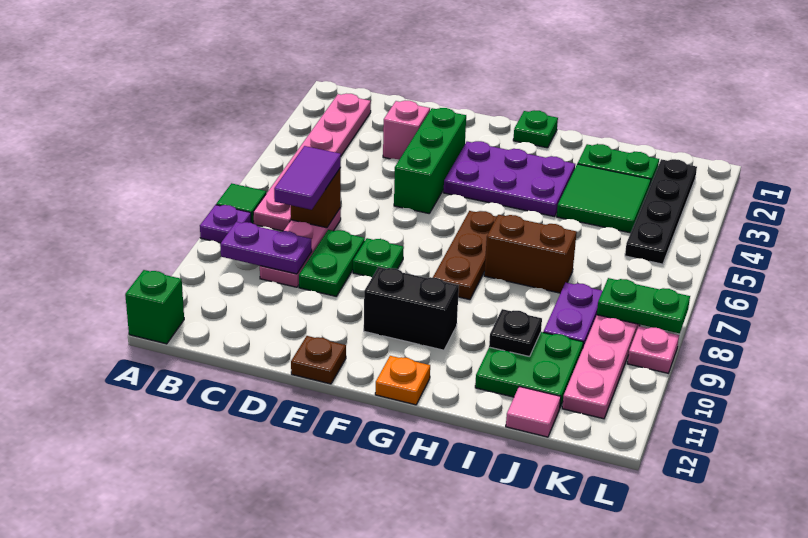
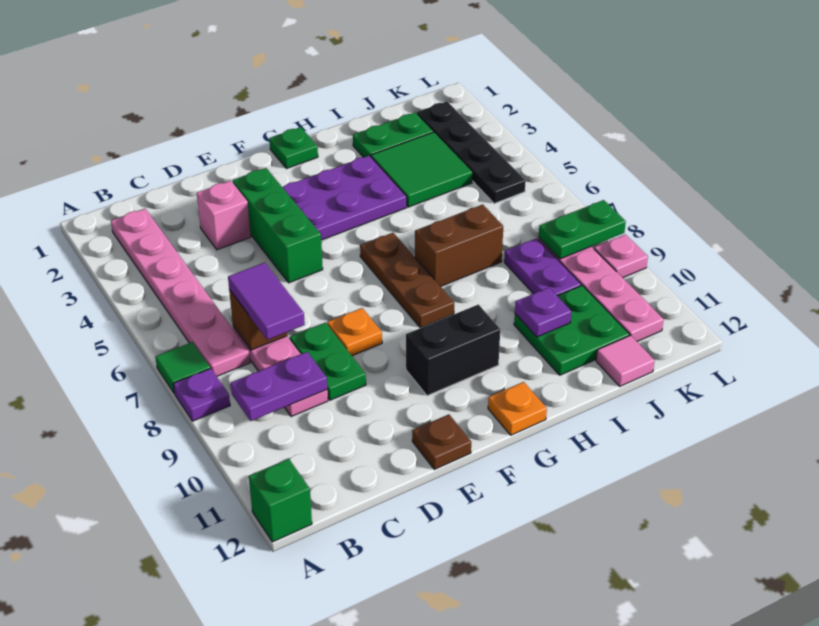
green plate E8 level 1 -> orange plate E8 level 1
black plate I10 level 2 -> purple plate I10 level 2

